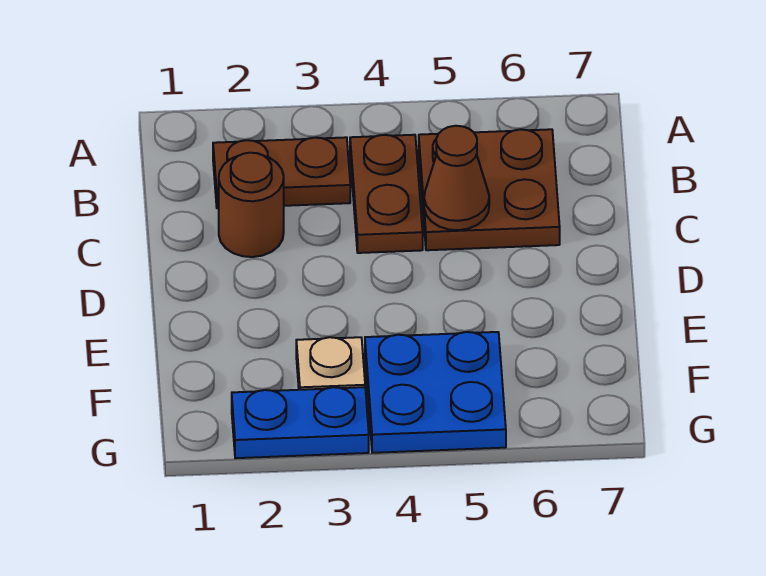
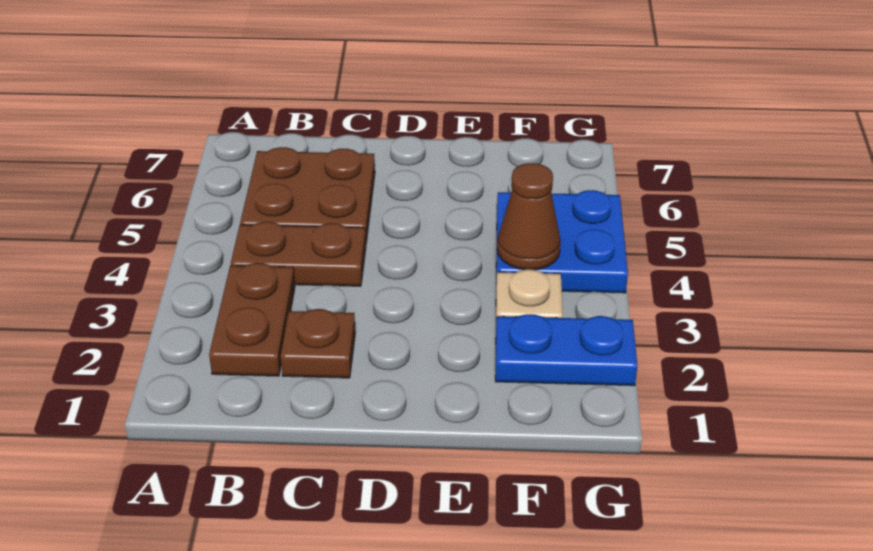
brown round brick C2 level 1 -> brown plate C2 level 1
brown cone C5 level 2 -> brown cone F4 level 2
blue plate G2:G3 level 1 -> blue plate F2:G2 level 1

